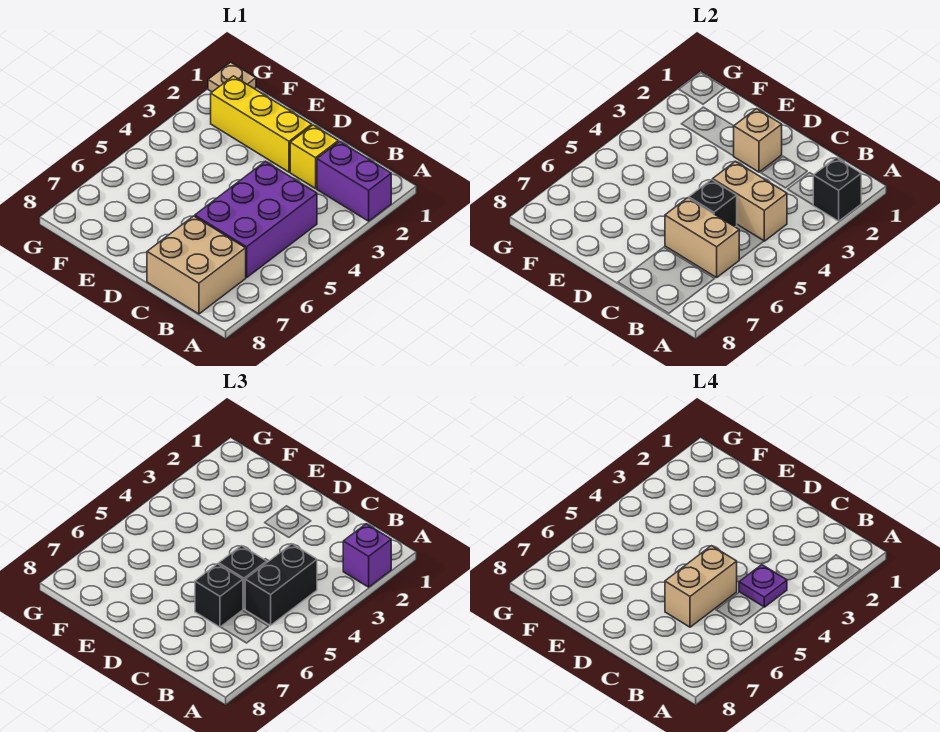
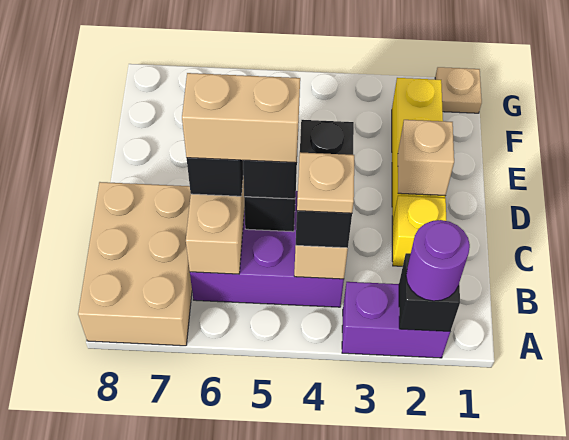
purple brick A2:B2 level 1 -> purple brick A2:A3 level 1
purple brick A2 level 3 -> purple round brick A2 level 3
black brick B4:B5 level 3 -> black brick B4:C4 level 3
purple plate B4 level 4 -> tan plate B4 level 4
tan brick B7:C8 level 1 -> tan brick A7:C8 level 1

